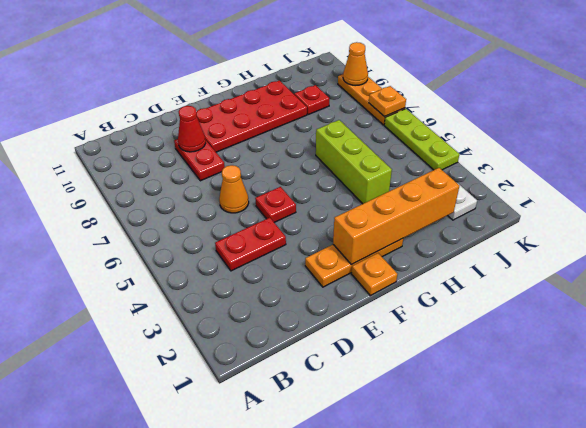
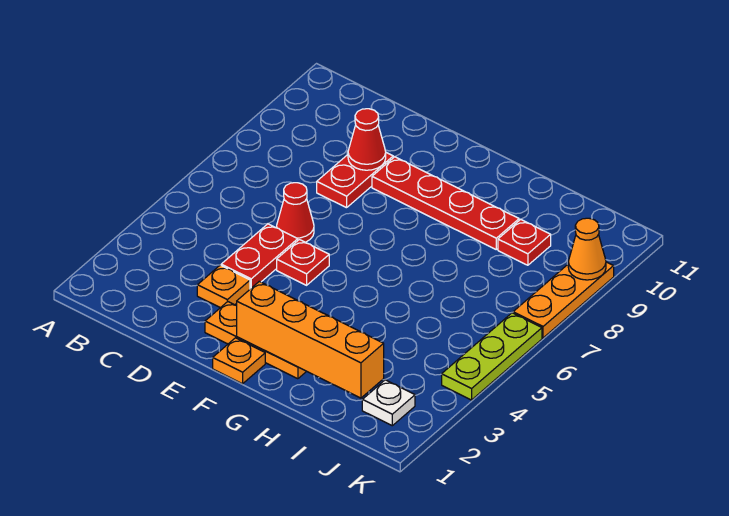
red plate C4:D4 level 1 -> red plate D4:D5 level 1
orange cone D6 level 1 -> red cone D6 level 1
red plate E9:H10 level 1 -> red plate E9:H9 level 1
lime brick H4:H6 level 1 -> none
orange plate K7 level 2 -> orange plate D3 level 1

